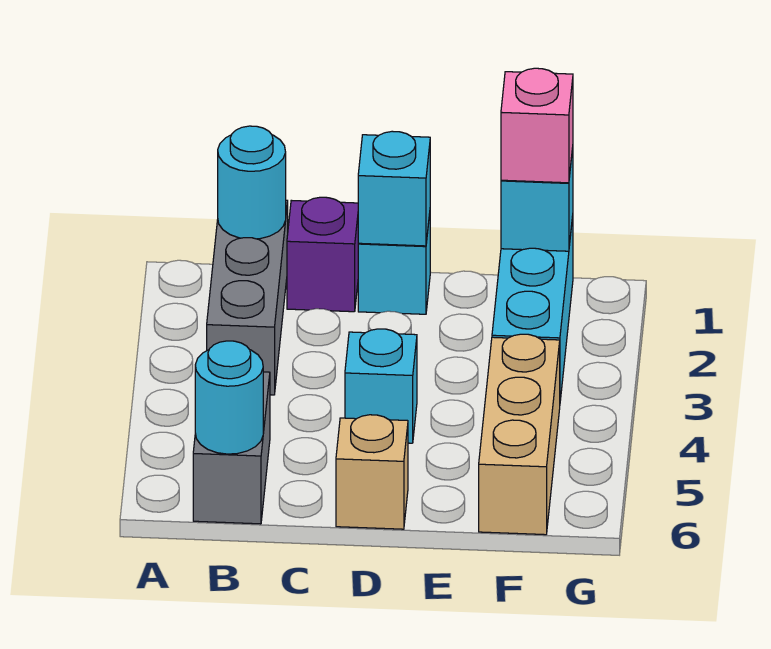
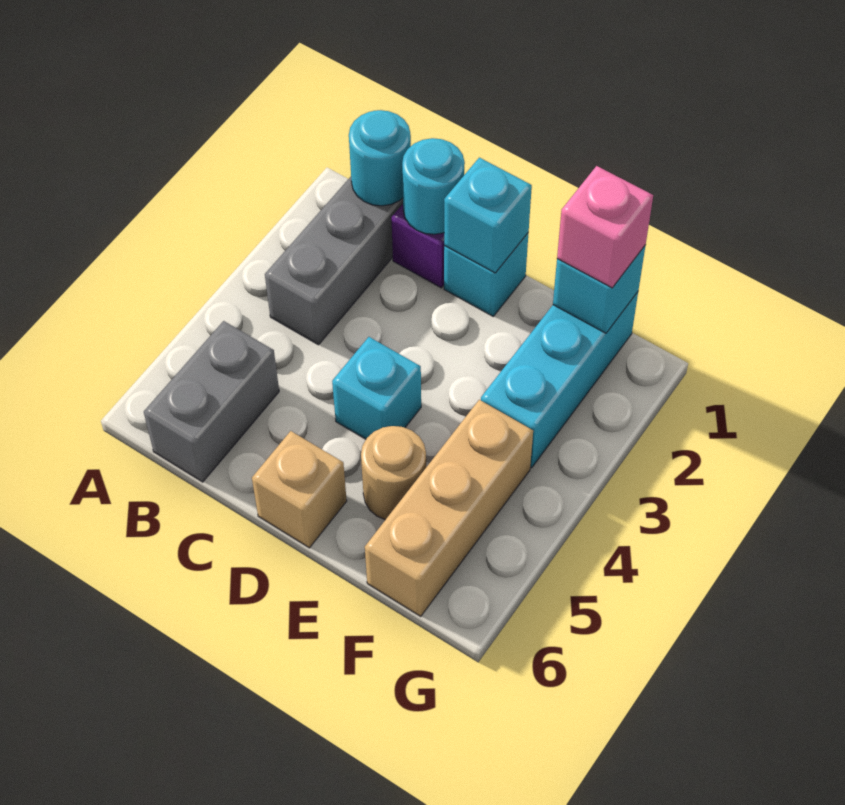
cyan round brick B6 level 2 -> cyan round brick C1 level 2
none -> tan round brick E5 level 1

